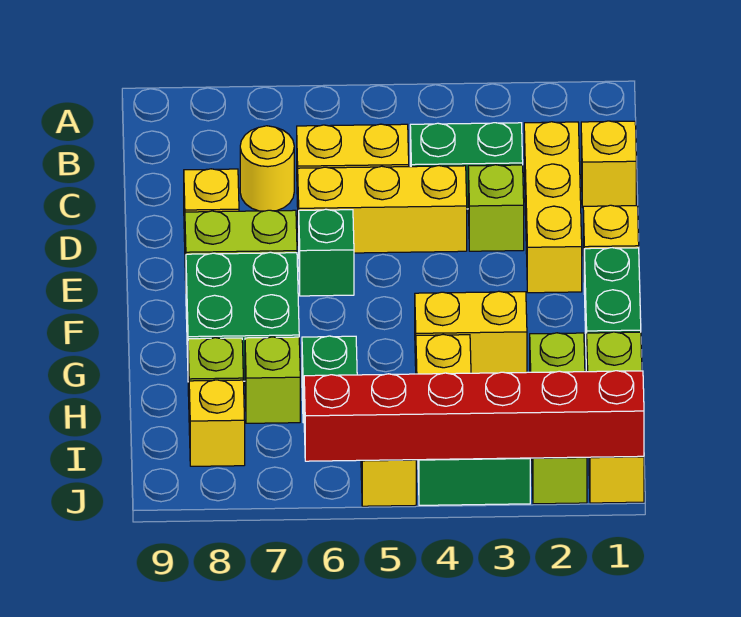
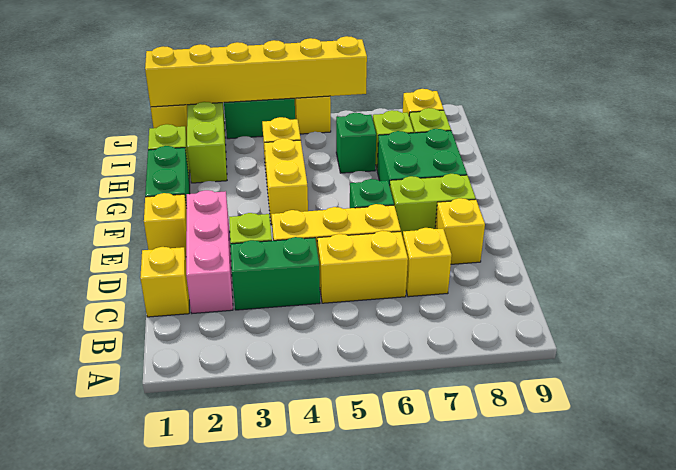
yellow brick C2:E2 level 1 -> pink brick C2:E2 level 1
yellow round brick C7 level 1 -> yellow brick C7 level 1
yellow brick G3:G4 level 1 -> yellow brick F4:G4 level 1
red brick J1:J6 level 2 -> yellow brick J1:J6 level 2

